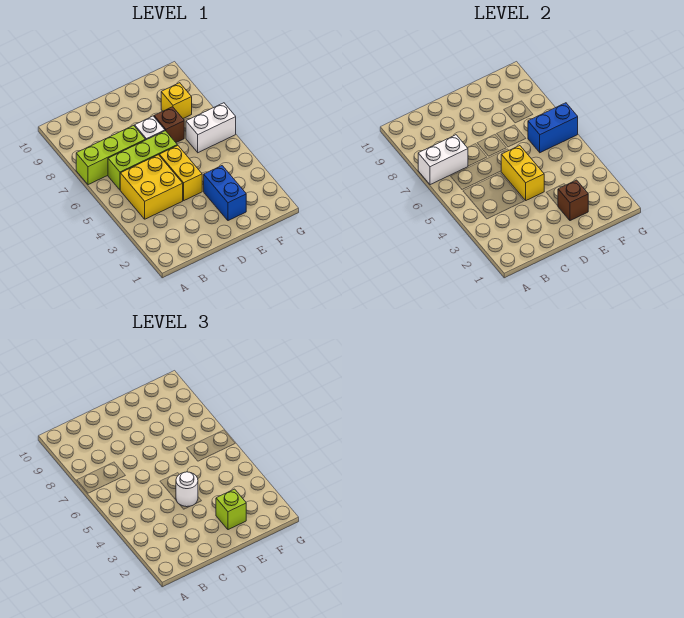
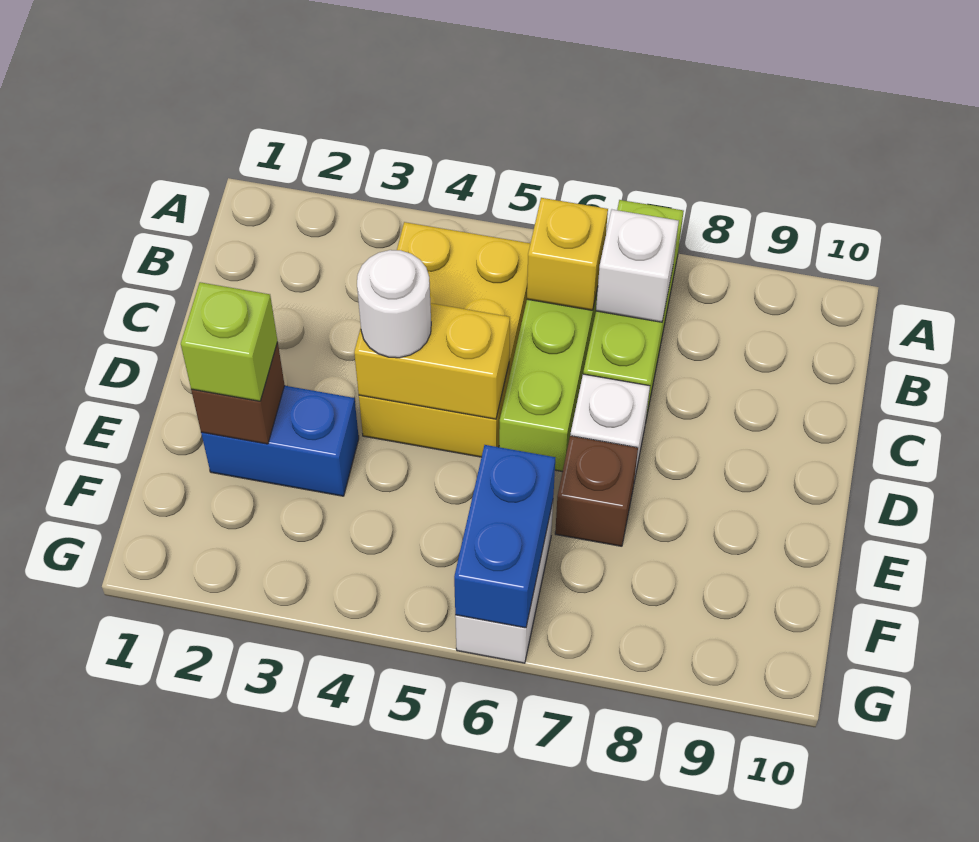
white brick A7:B7 level 2 -> white brick B7 level 2
yellow brick F8 level 1 -> yellow brick B6 level 2

